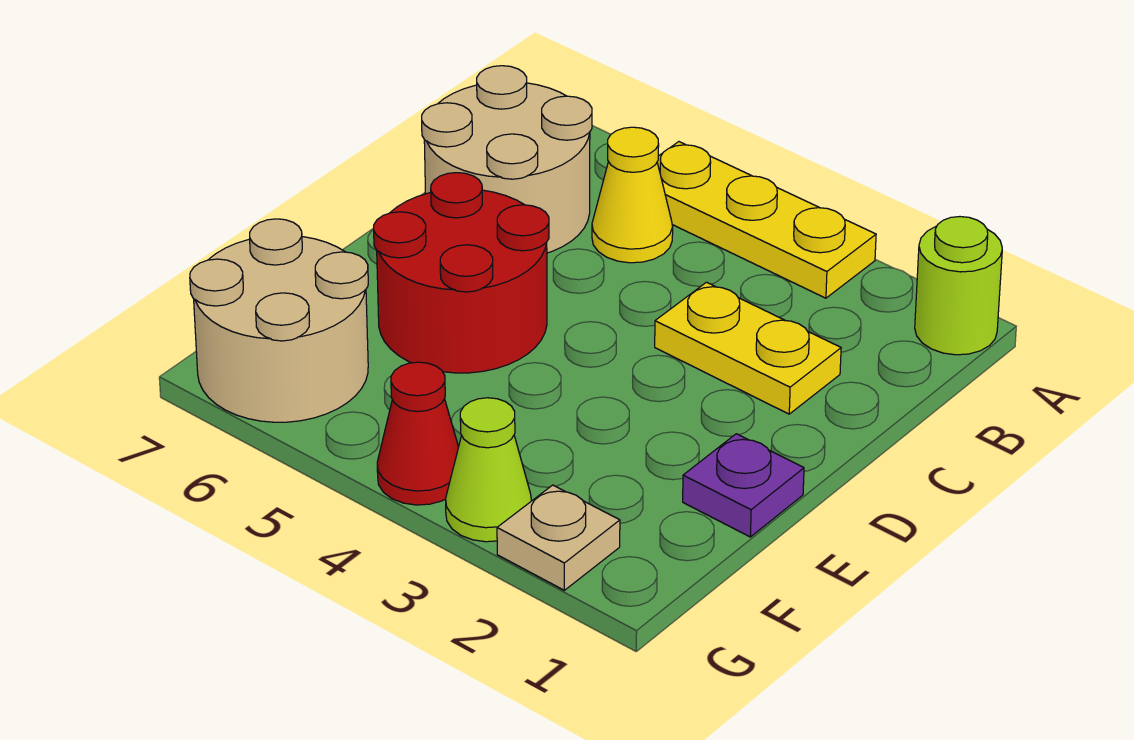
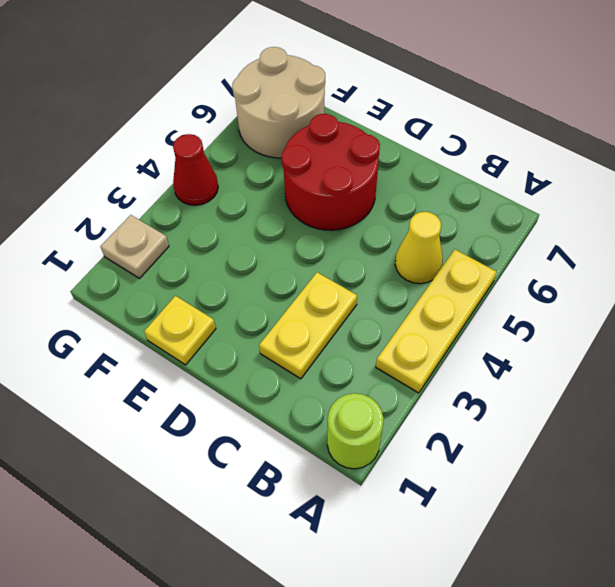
tan round brick B6:C7 level 1 -> none
purple plate E1 level 1 -> yellow plate E1 level 1
lime cone G3 level 1 -> none

